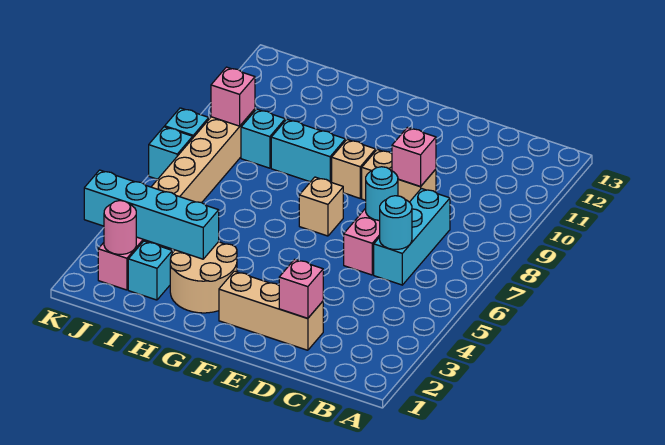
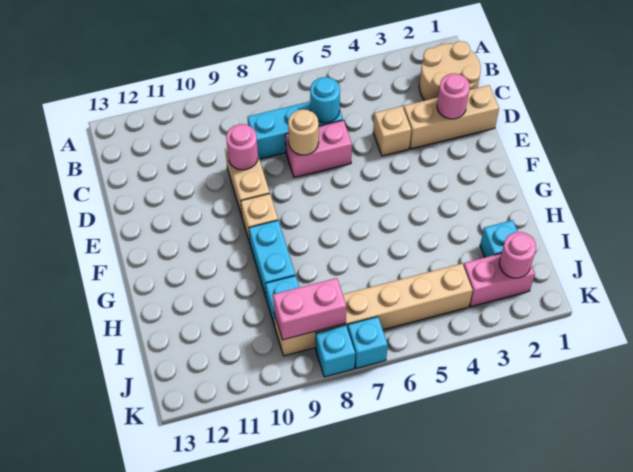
tan brick D2:F2 level 1 -> tan brick D1:D3 level 1
pink brick D2 level 2 -> pink round brick D2 level 2
cyan round brick D7 level 2 -> tan round brick D7 level 2
pink brick D9 level 2 -> pink round brick D9 level 2
tan brick F7 level 1 -> tan brick D4 level 1
tan round brick G2:H3 level 1 -> tan round brick B1:C2 level 1
cyan brick H3:K3 level 2 -> none
pink brick J9 level 2 -> pink brick J8:J9 level 2

